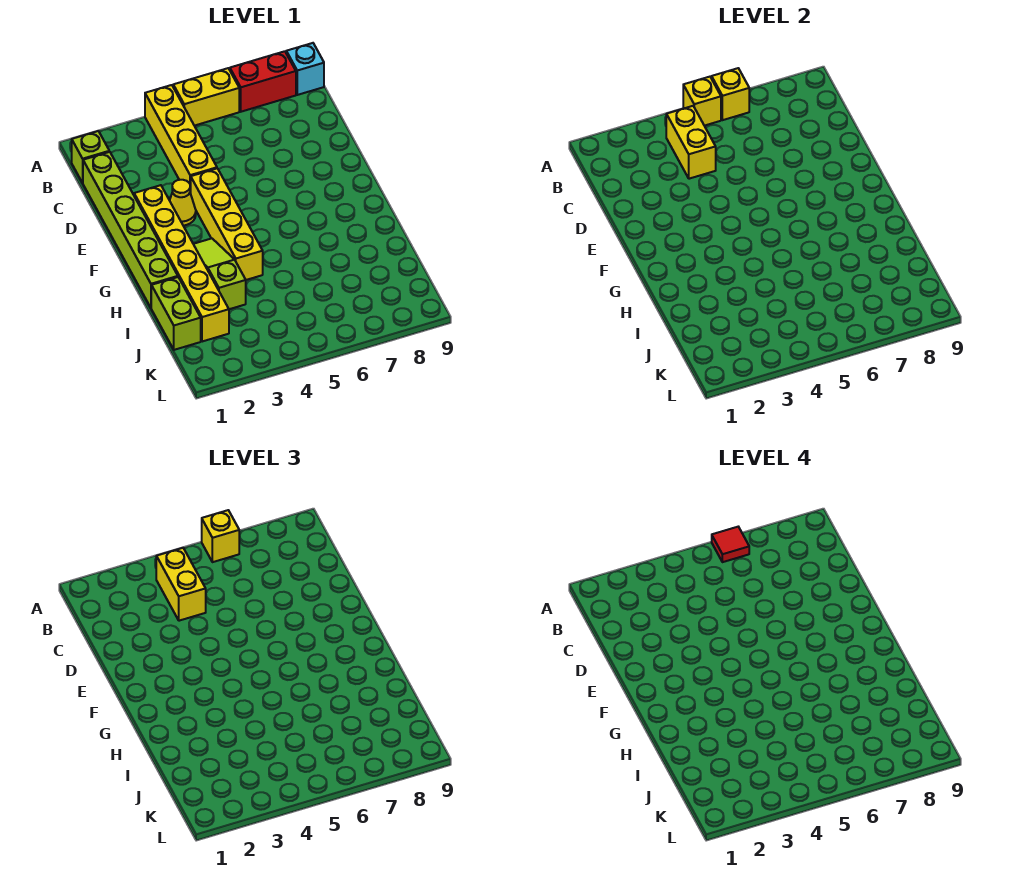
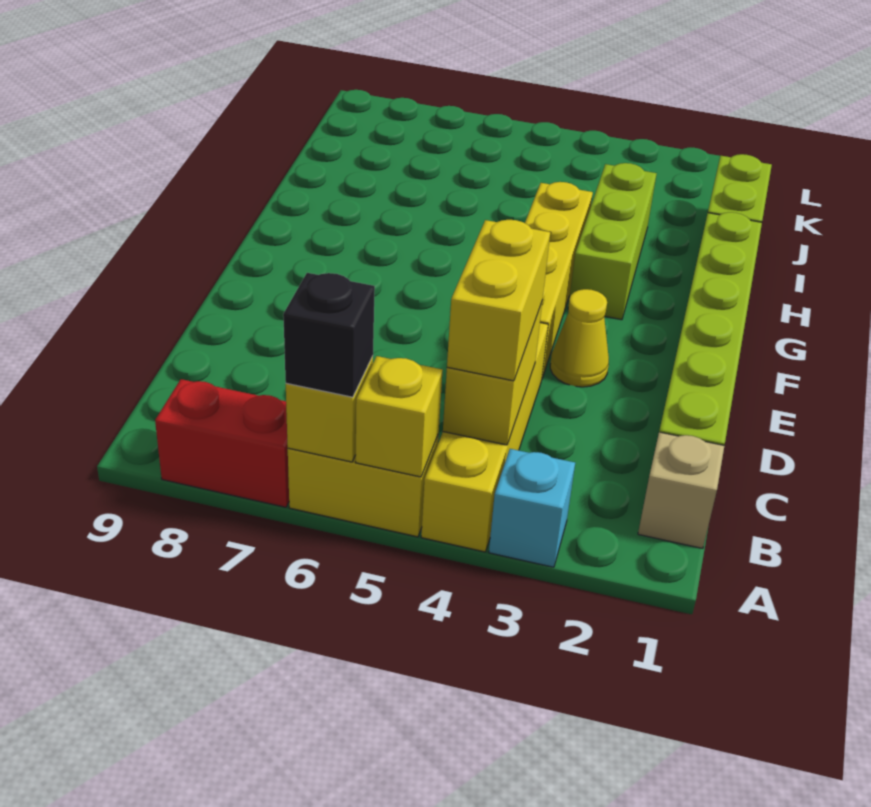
yellow brick A6 level 3 -> black brick A6 level 3
red tile A6 level 4 -> none
cyan brick A9 level 1 -> cyan brick A3 level 1
lime brick B1 level 1 -> tan brick B1 level 1
yellow brick E2:J2 level 1 -> none
lime slope G3:I3 level 1 top I -> lime brick G3:I3 level 1

